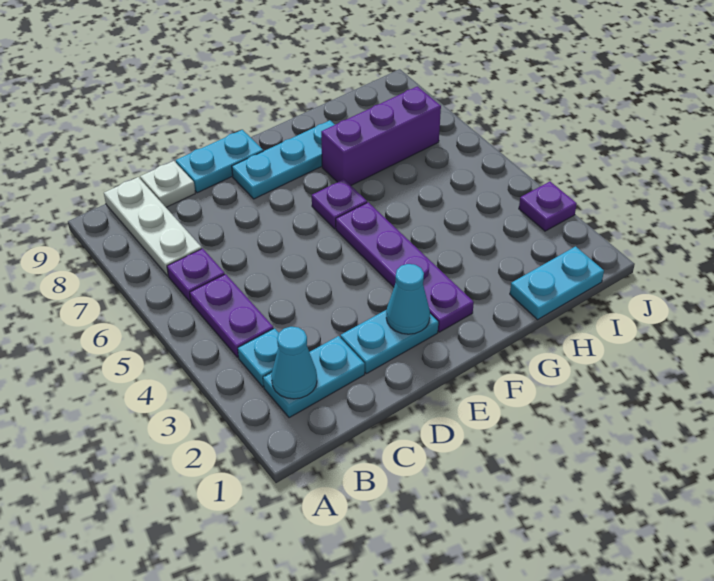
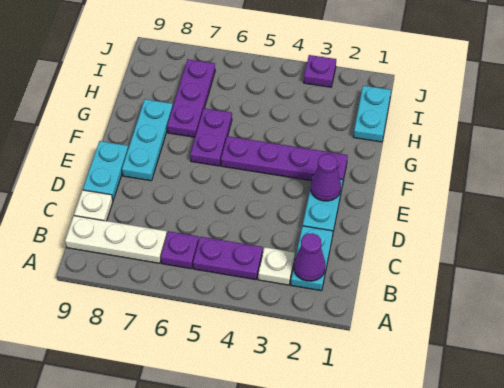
cyan cone B2 level 2 -> purple cone B2 level 2
cyan plate B3 level 1 -> white plate B3 level 1
cyan cone E2 level 2 -> purple cone E2 level 2
purple plate F6 level 1 -> purple plate F6:G6 level 1
purple brick G7:I7 level 1 -> purple plate G7:I7 level 1

